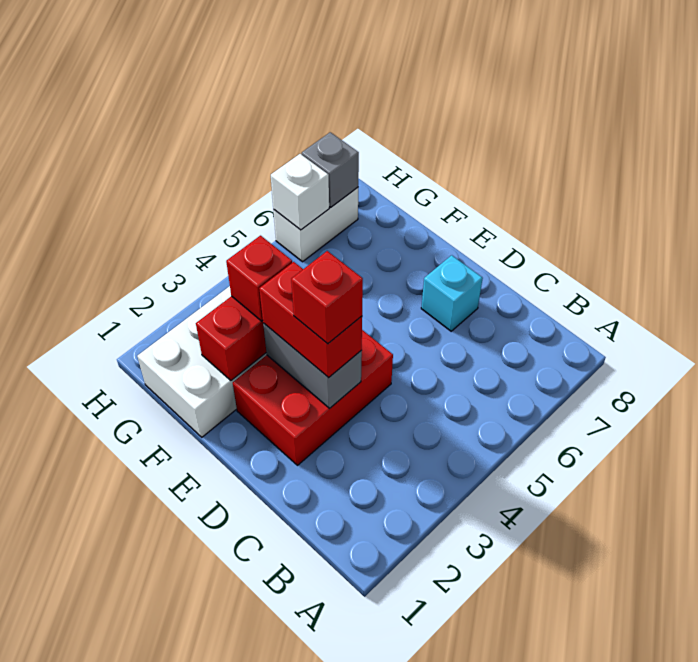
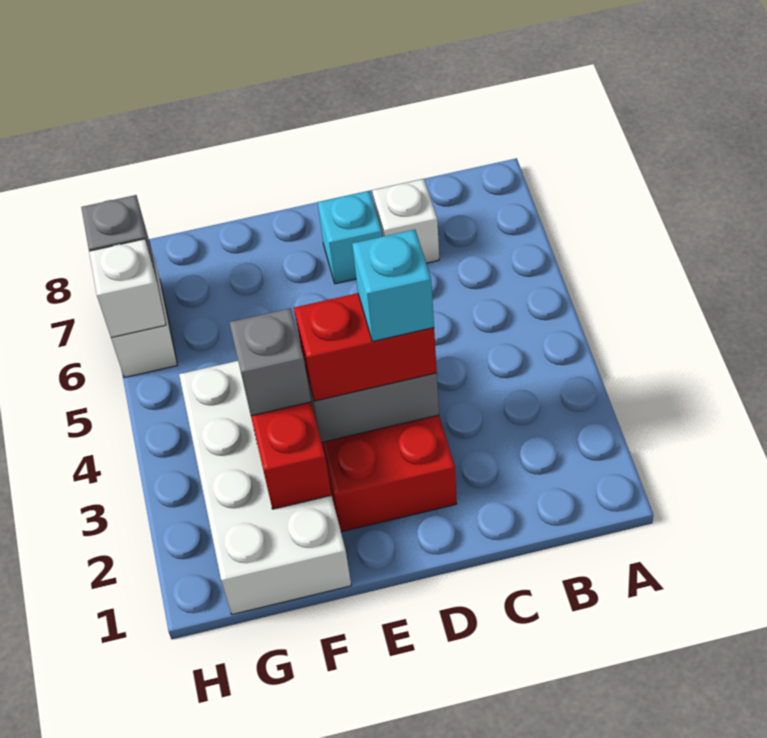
none -> white brick C7 level 1
red brick D3 level 4 -> cyan brick D3 level 4
red brick F3 level 3 -> grey brick F3 level 3

